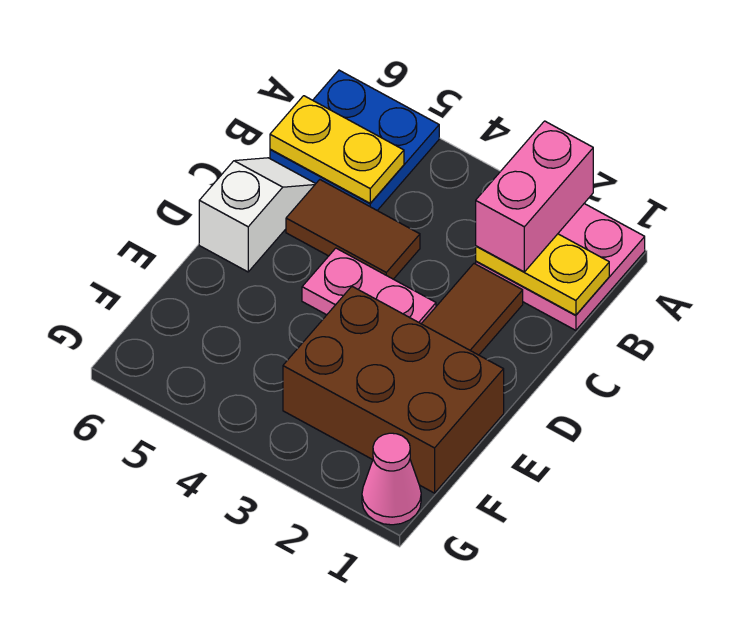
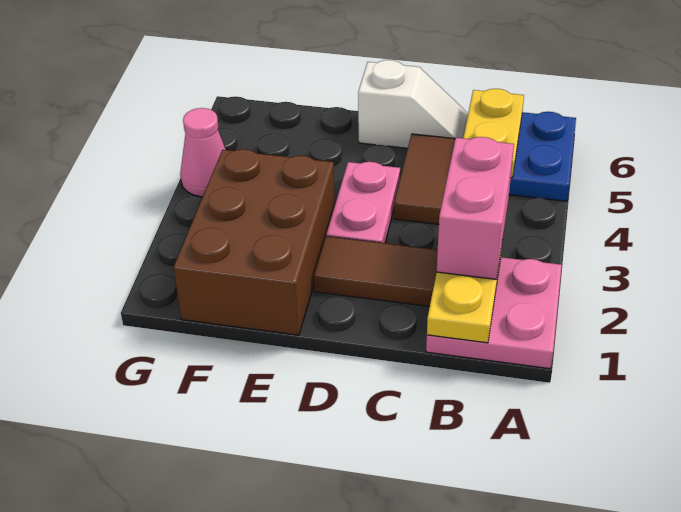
pink brick A2:B2 level 3 -> pink brick B2:B3 level 3
pink cone G1 level 1 -> pink cone G4 level 1

